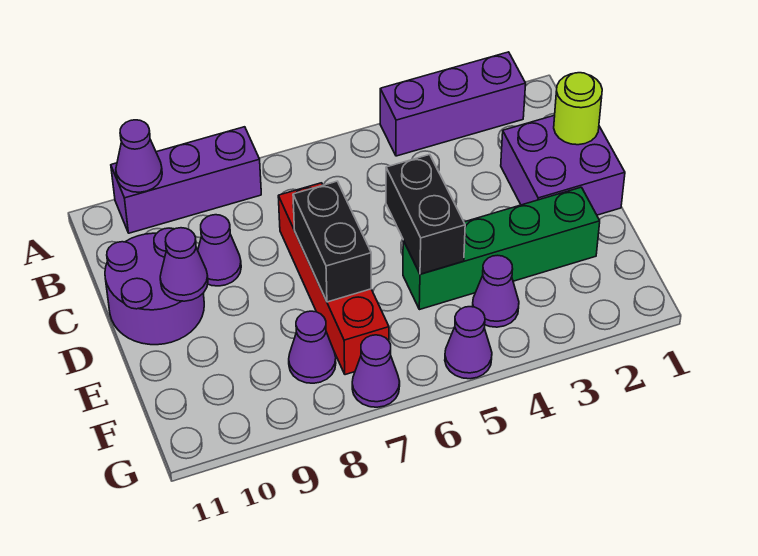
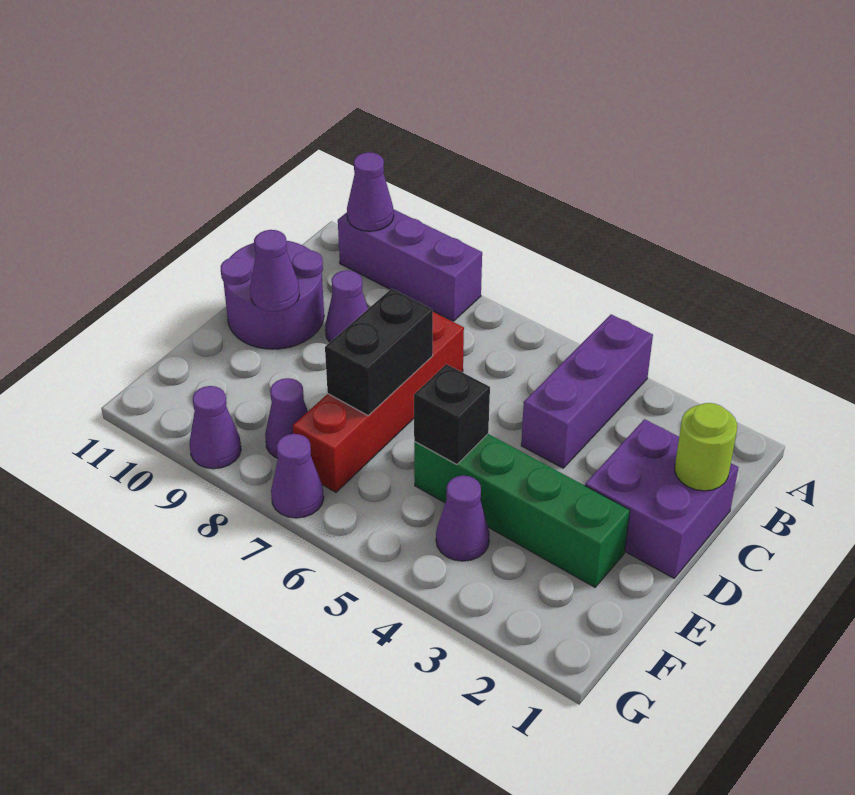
purple brick A2:A4 level 1 -> purple brick A4:C4 level 1
black brick D5:E5 level 2 -> black brick E5 level 2
purple cone G5 level 1 -> purple cone G9 level 1

